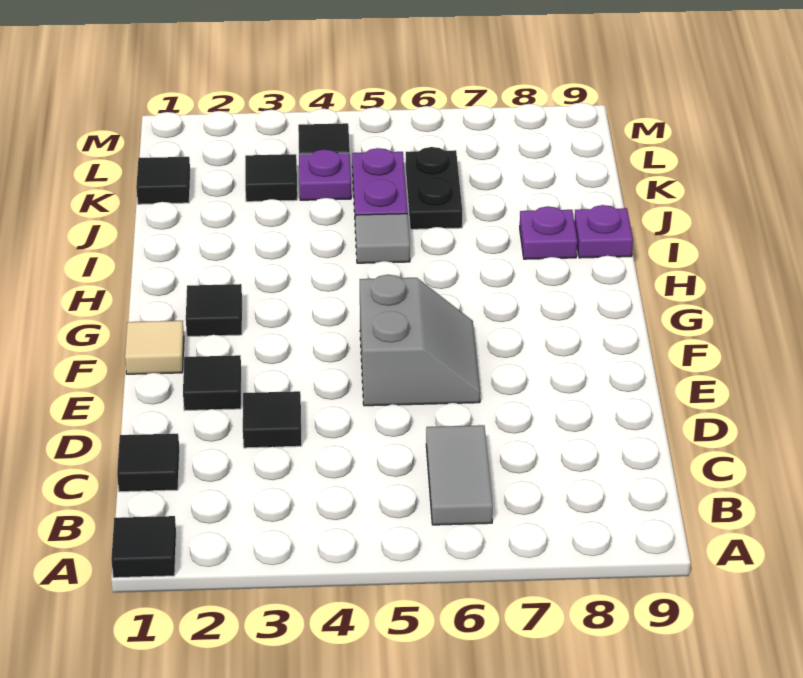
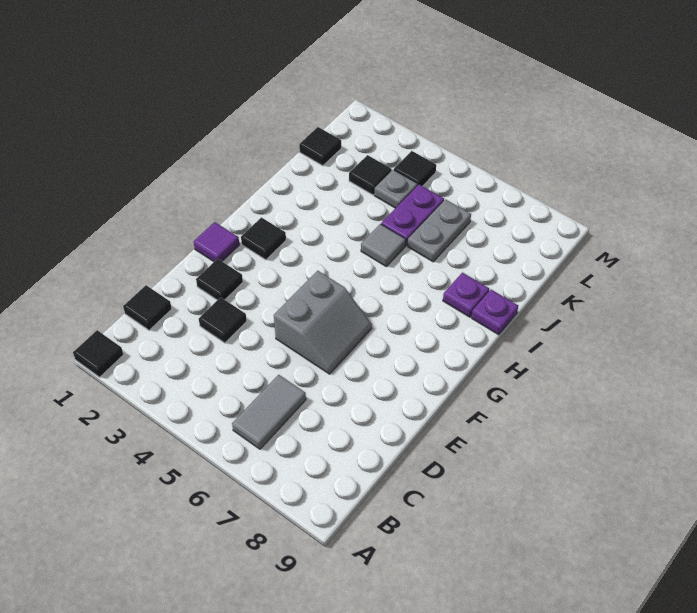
tan tile F1 level 1 -> purple tile F1 level 1
black plate J6:K6 level 1 -> grey plate J6:K6 level 1
purple plate K4 level 1 -> grey plate K4 level 1

